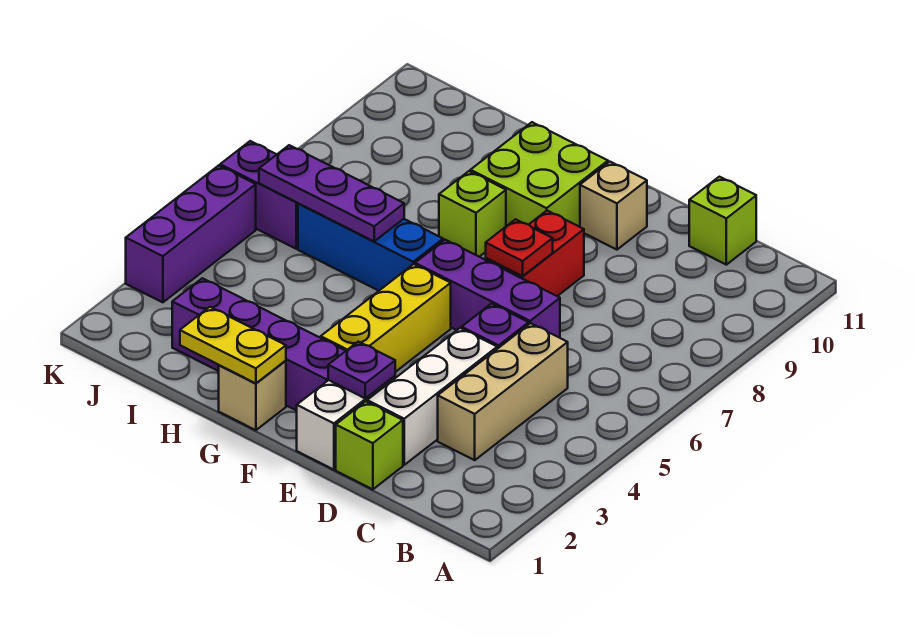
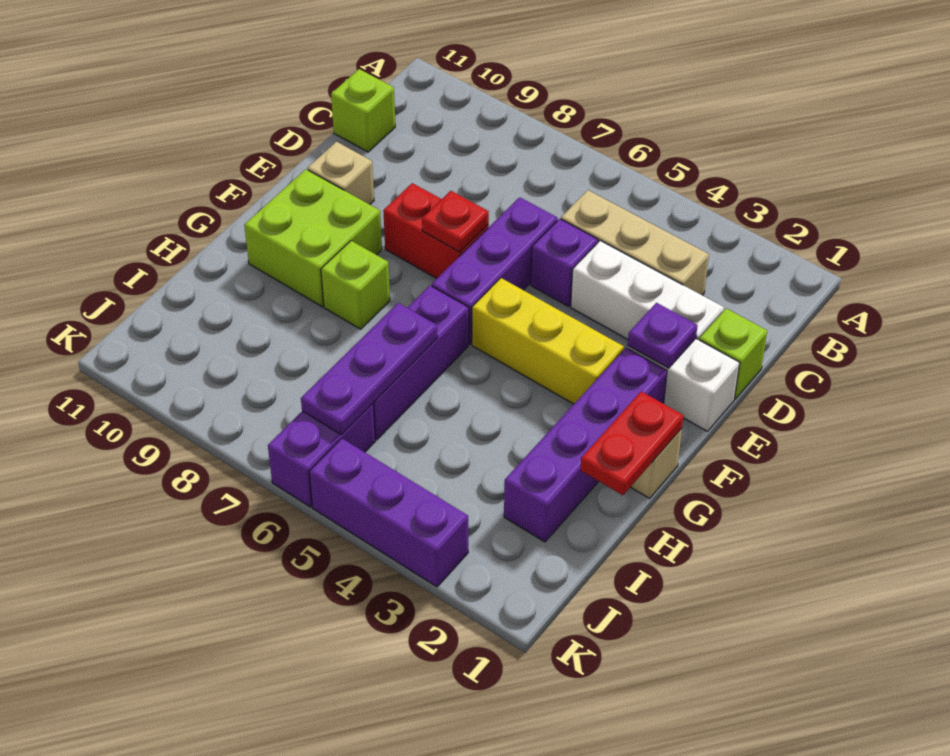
yellow plate G1:H1 level 2 -> red plate G1:H1 level 2
blue brick G6:I6 level 1 -> purple brick G6:I6 level 1

